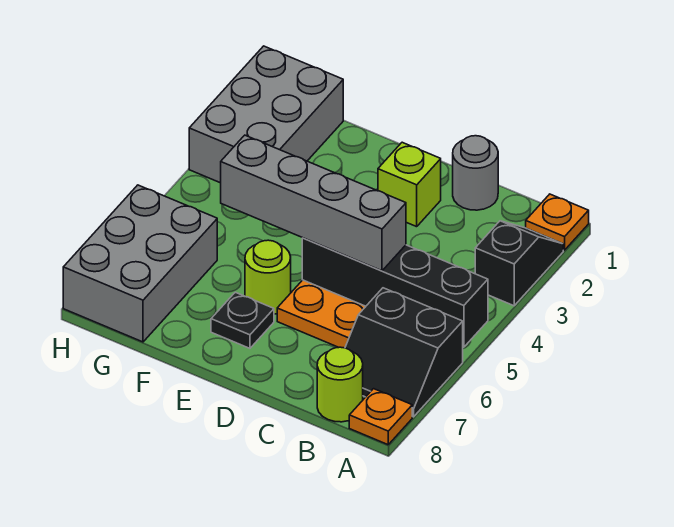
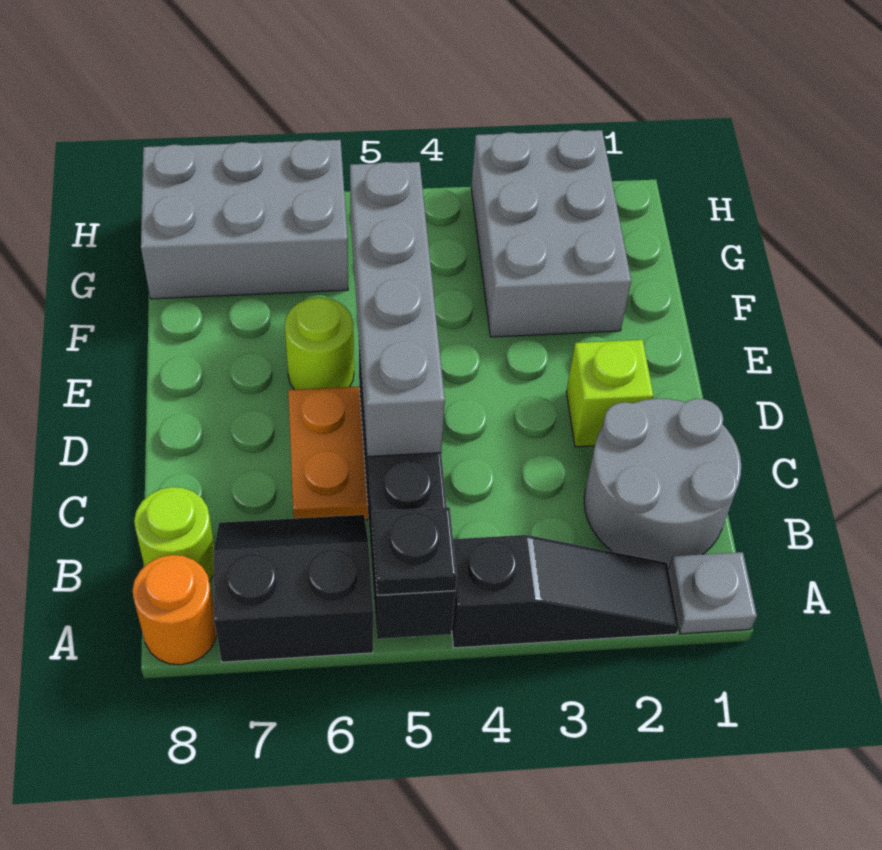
orange plate A1 level 1 -> grey plate A1 level 1
black slope A2:A3 level 1 top 3 -> black slope A2:A4 level 1 top 4
black slope A6:B7 level 1 top 6 -> black slope A6:B7 level 1 top A
orange plate A8 level 1 -> orange round brick A8 level 1
grey round brick C1 level 1 -> grey round brick B1:C2 level 1
black plate E7 level 1 -> black plate A5 level 3
grey brick G1:H3 level 1 -> grey brick F2:H3 level 1

